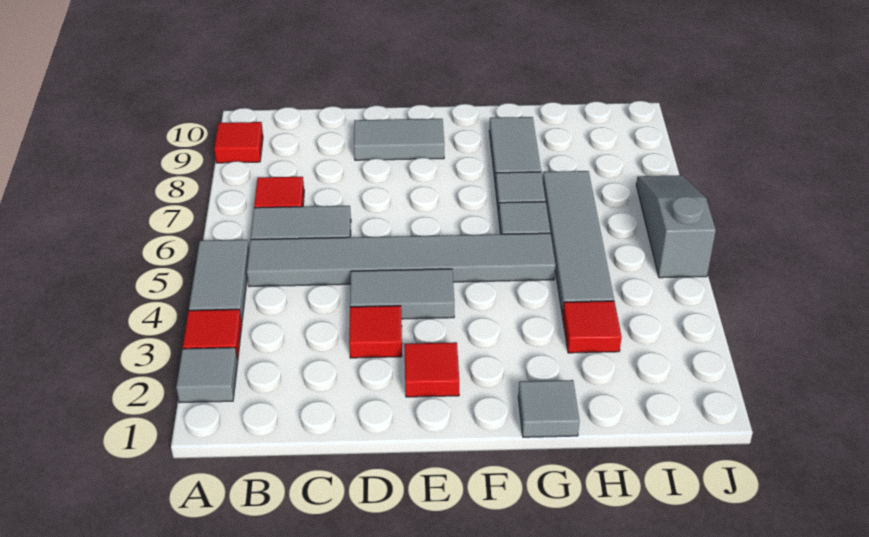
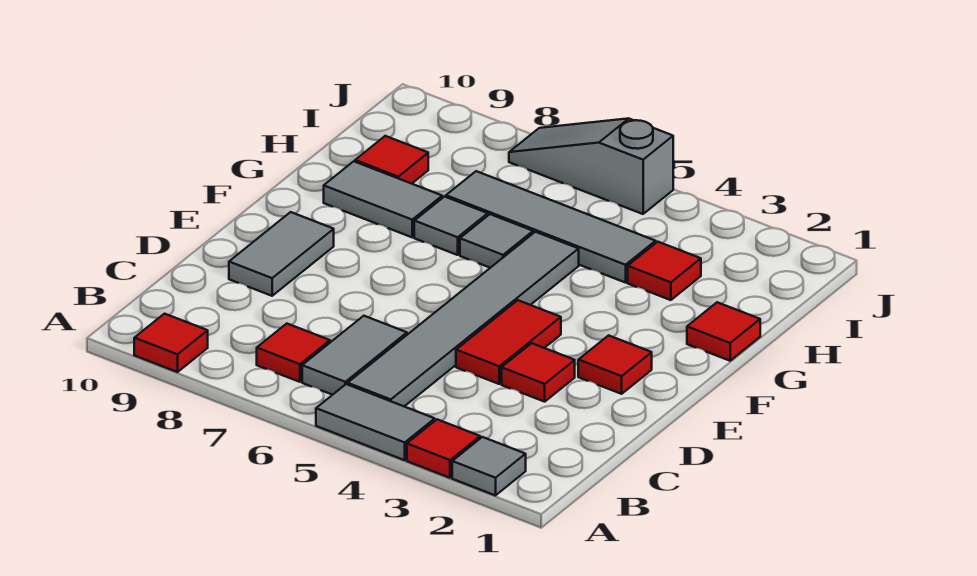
grey tile D4:E4 level 1 -> red tile D4:E4 level 1
grey tile G1 level 1 -> red tile G1 level 1
none -> red tile H9 level 1

